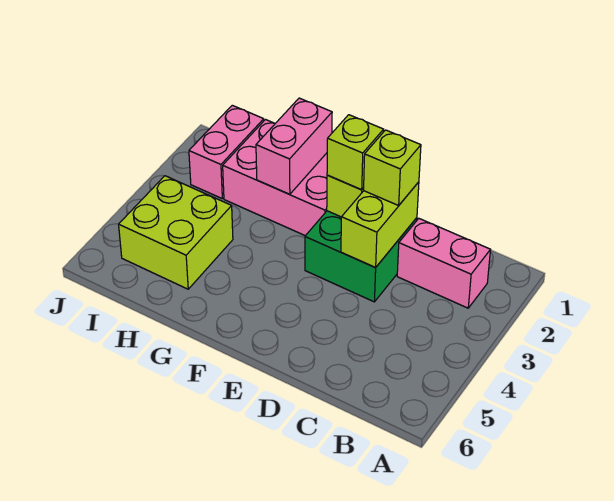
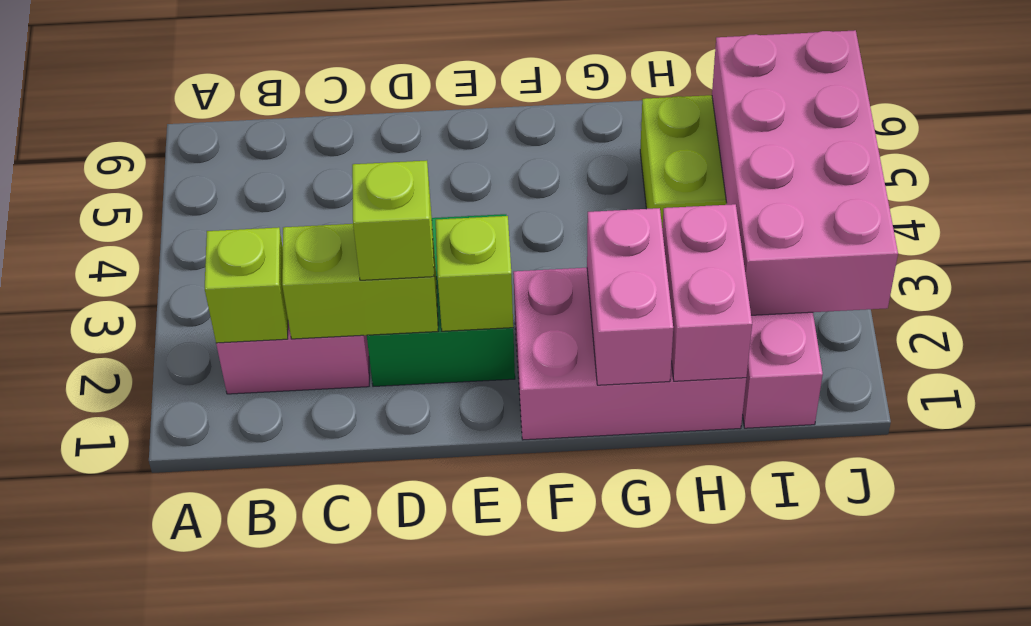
lime brick D2:D3 level 2 -> lime brick C2:D2 level 2
lime brick E2 level 3 -> lime brick B2 level 2
none -> pink brick H1:H2 level 2
none -> pink brick I2:J5 level 2

